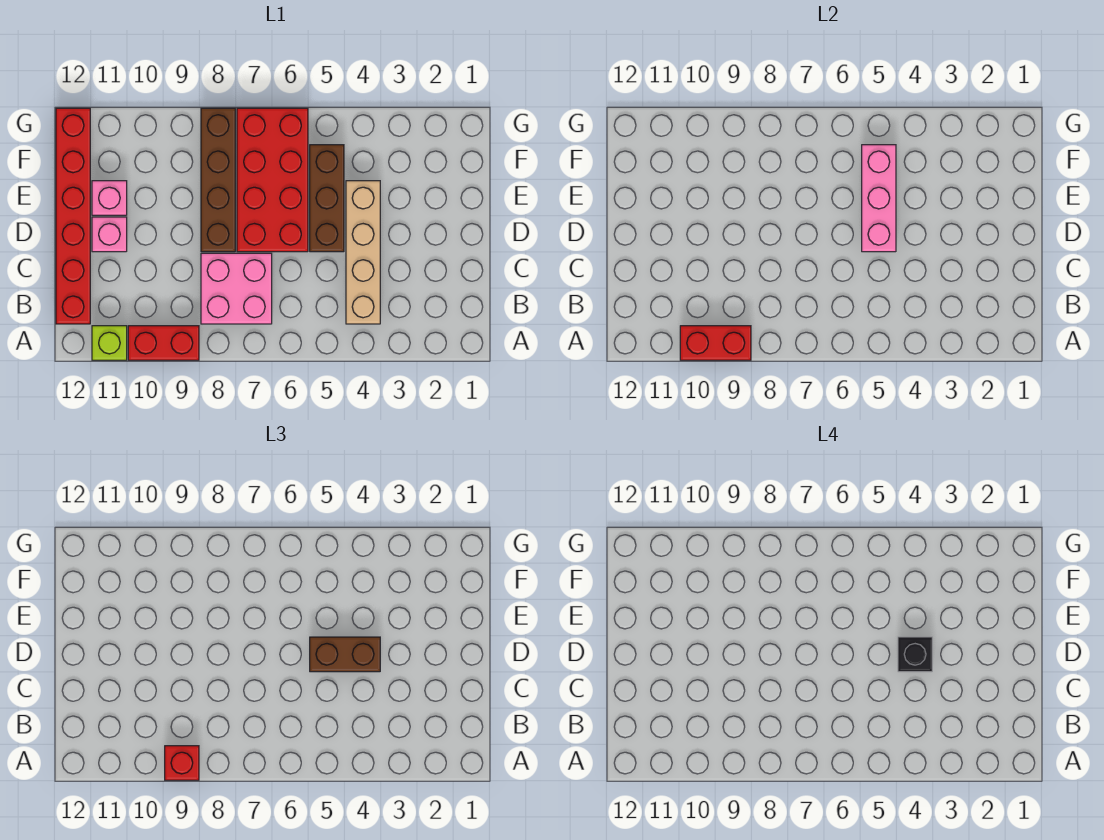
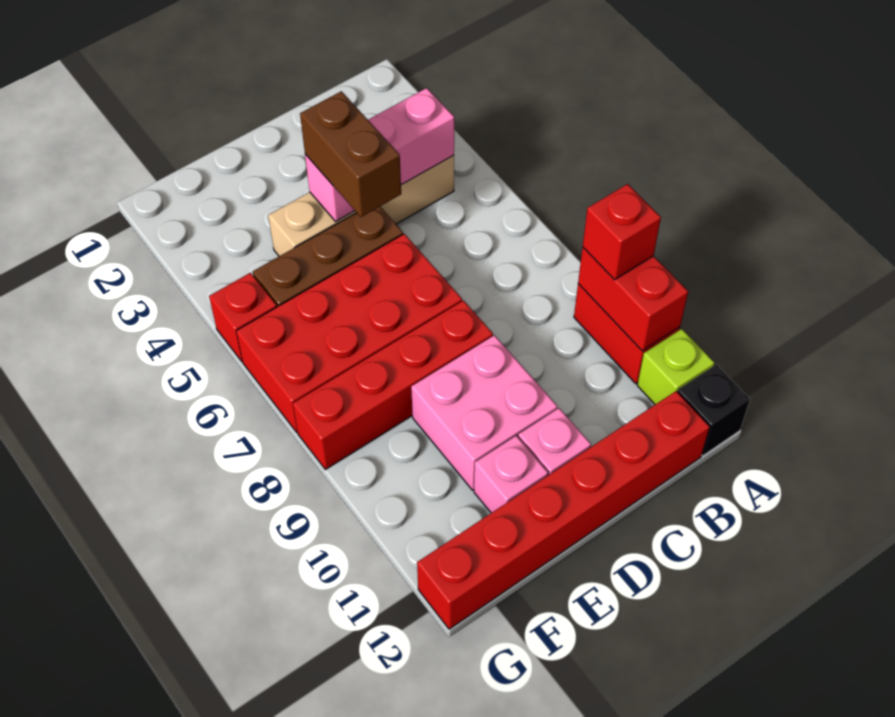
pink brick B7:C8 level 1 -> pink brick D9:E10 level 1
black brick D4 level 4 -> black brick A12 level 1
pink brick D5:F5 level 2 -> pink brick B4:D4 level 2
brown brick D8:G8 level 1 -> red brick D8:G8 level 1
none -> red brick G5 level 1

